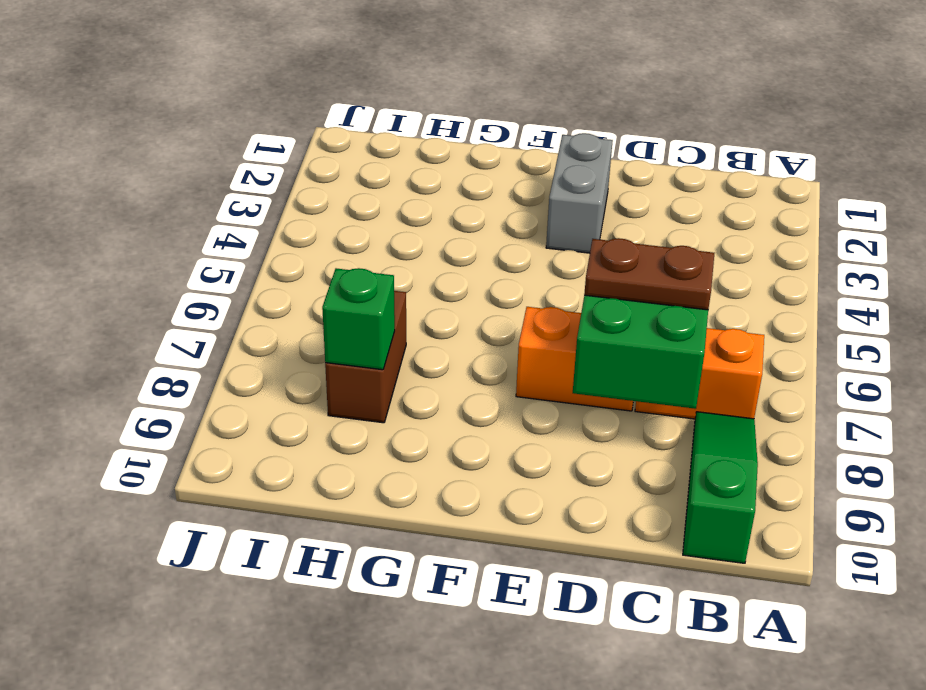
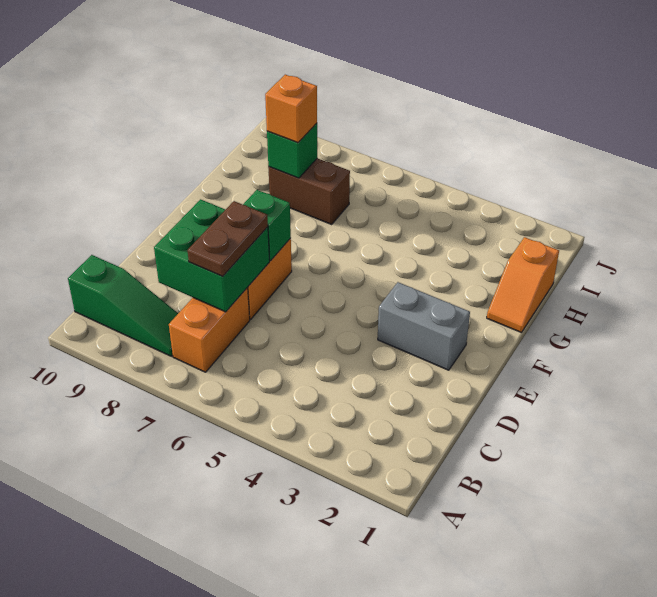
none -> green brick E7 level 2
none -> orange slope G1:H1 level 1 top H
none -> orange brick H8 level 3

